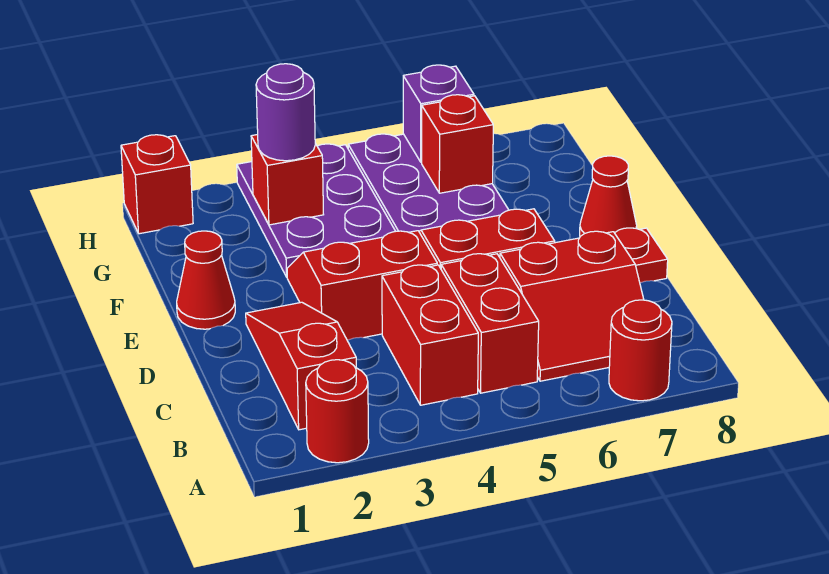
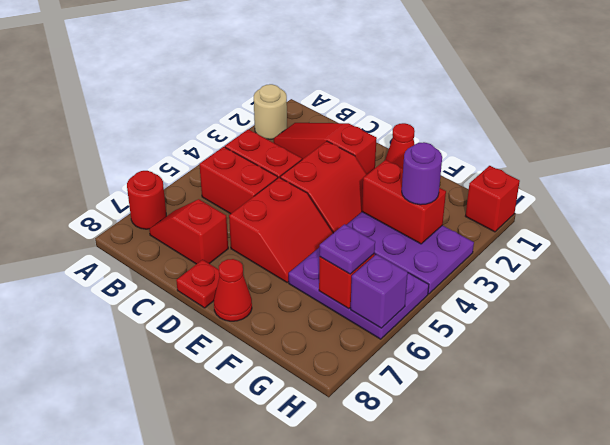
red round brick A2 level 1 -> tan round brick A2 level 1
red slope B2:D2 level 1 top B -> red slope B2:D2 level 1 top D
red slope B6:C7 level 1 top C -> red slope B7:C7 level 1 top C
red brick G3 level 2 -> red brick F3:G3 level 2
none -> purple plate G6 level 3

